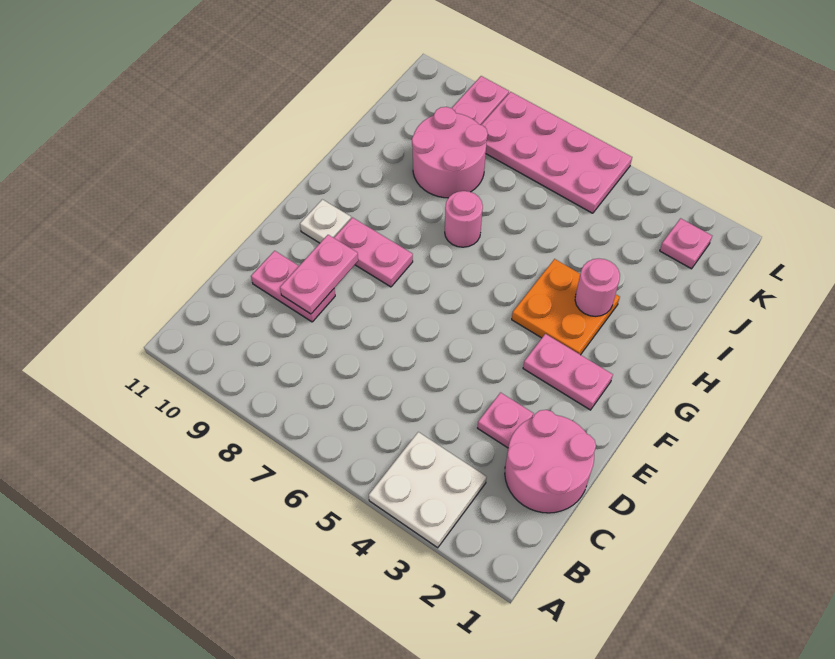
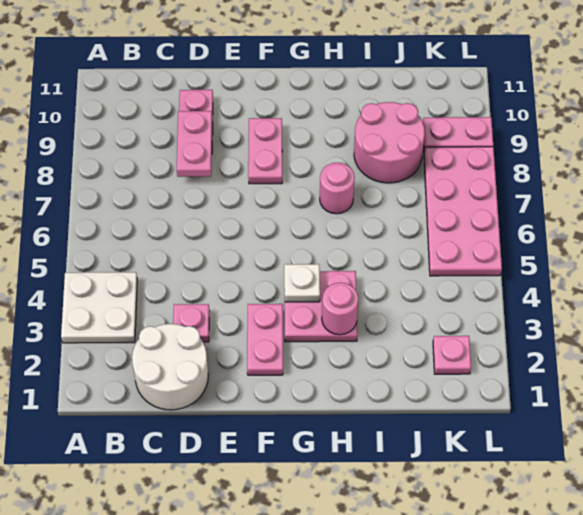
pink round brick C1:D2 level 1 -> white round brick C1:D2 level 1
pink plate D9:E9 level 2 -> pink plate D8:D9 level 2
white plate F10 level 1 -> white plate G4 level 2
orange plate G3:H4 level 1 -> pink plate G3:H4 level 1

